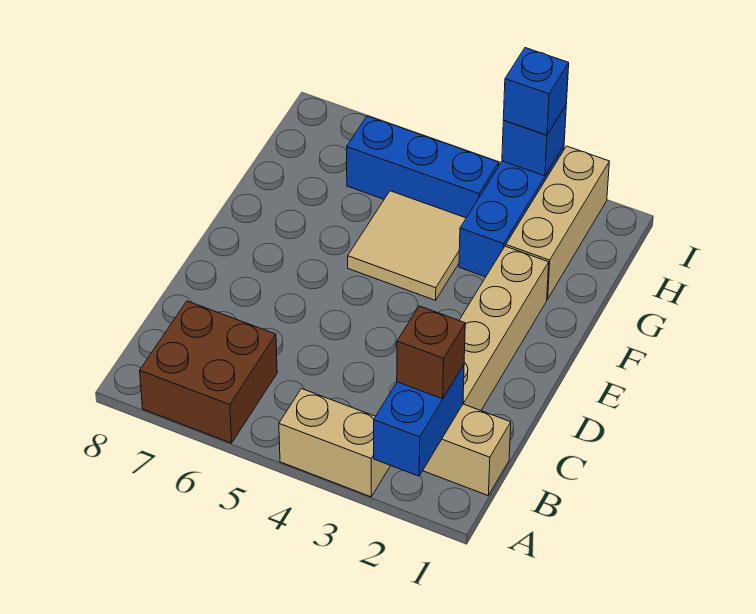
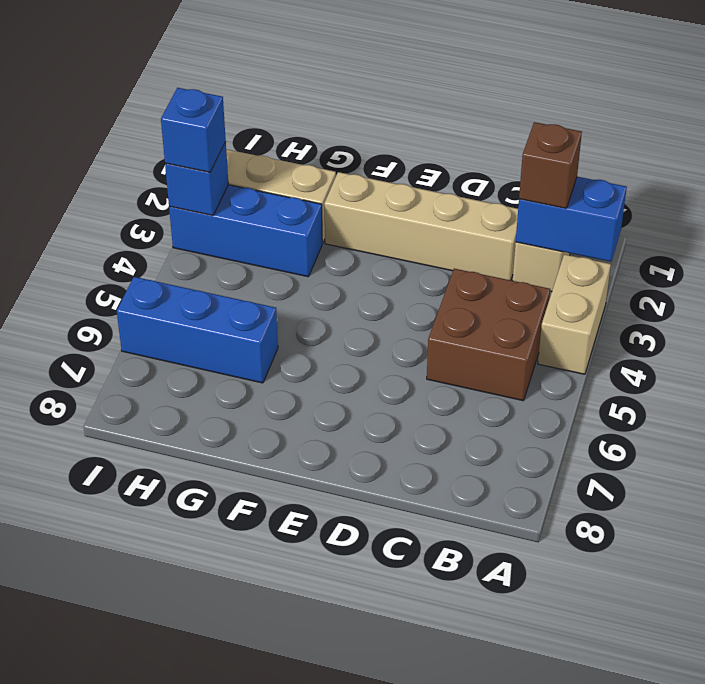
brown brick A6:B7 level 1 -> brown brick B4:C5 level 1
tan tile F4:G5 level 1 -> none
blue brick H4:H6 level 1 -> blue brick G6:I6 level 1

